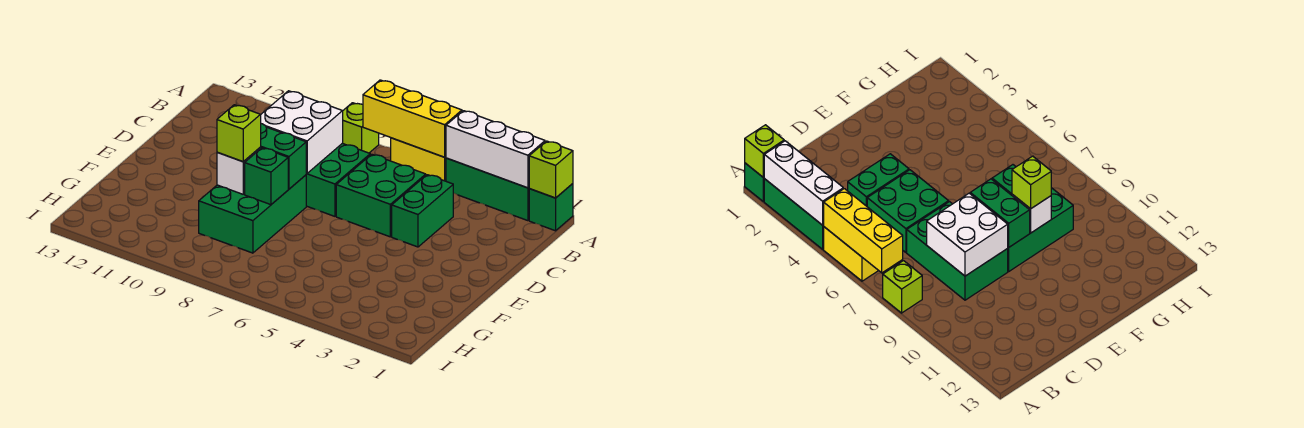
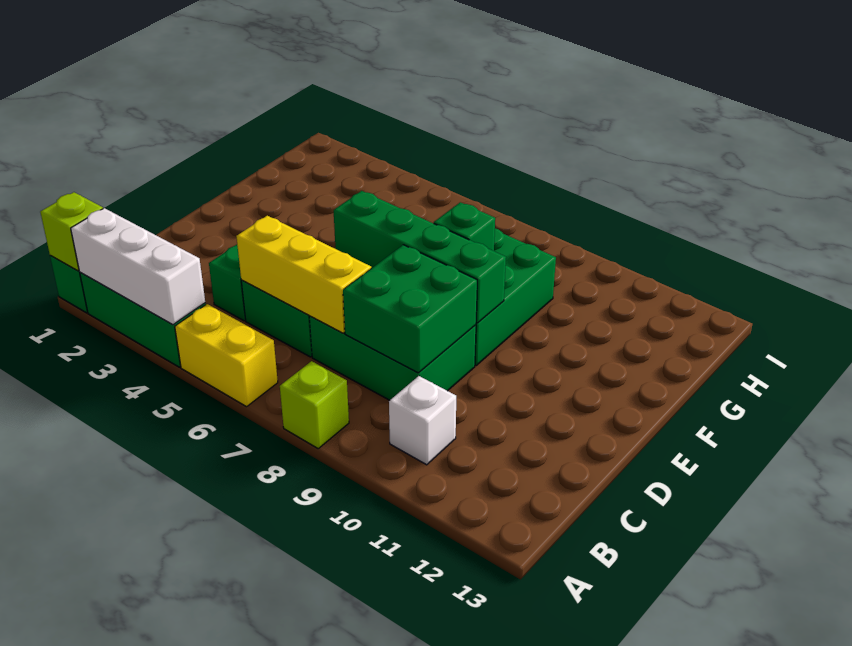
yellow brick A5:A7 level 2 -> yellow brick C5:C7 level 2
white brick C8:D9 level 2 -> green brick C8:D9 level 2
green brick E8:E9 level 2 -> green brick E6:E9 level 2
white brick F9 level 2 -> white brick B10 level 1
lime brick F9 level 3 -> none

